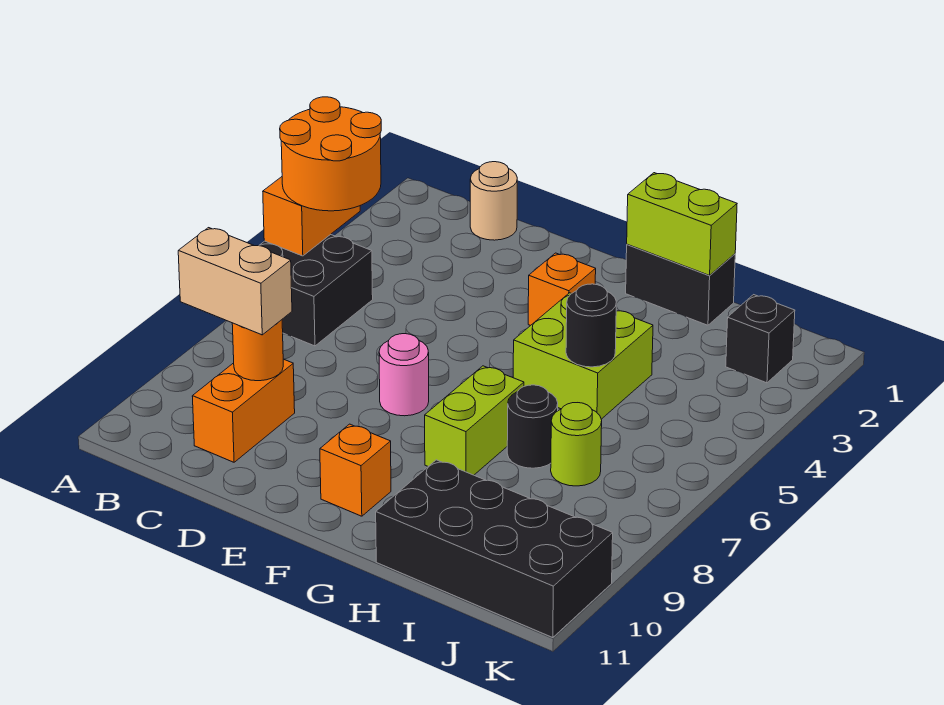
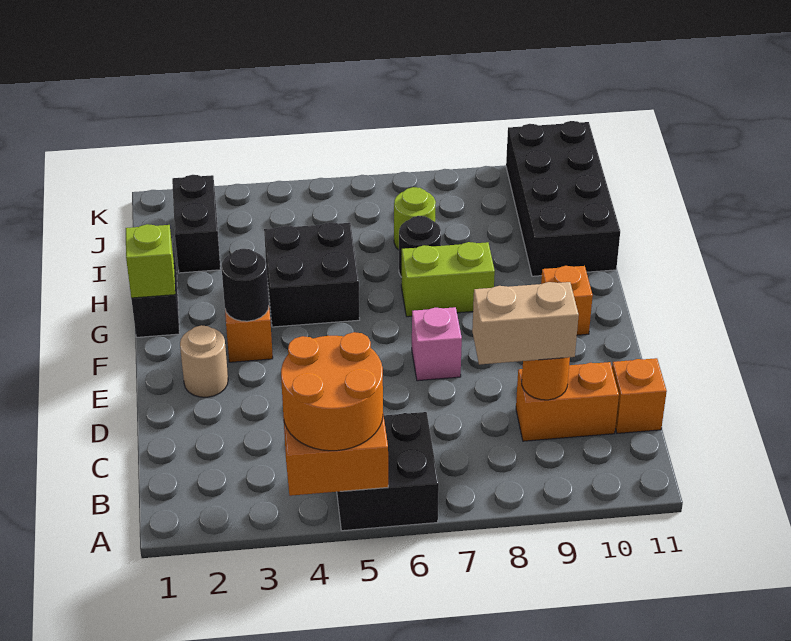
tan brick B9:C9 level 3 -> tan brick C8:C9 level 3
tan round brick C1 level 1 -> tan round brick E2 level 1
none -> orange brick C11 level 1
pink round brick E7 level 1 -> pink brick E7 level 1
lime brick G1:H1 level 2 -> lime brick G1 level 2
lime brick G4:H5 level 1 -> black brick G4:H5 level 1
black round brick H5 level 2 -> black round brick F3 level 2
black brick J2 level 1 -> black brick I2:J2 level 1

